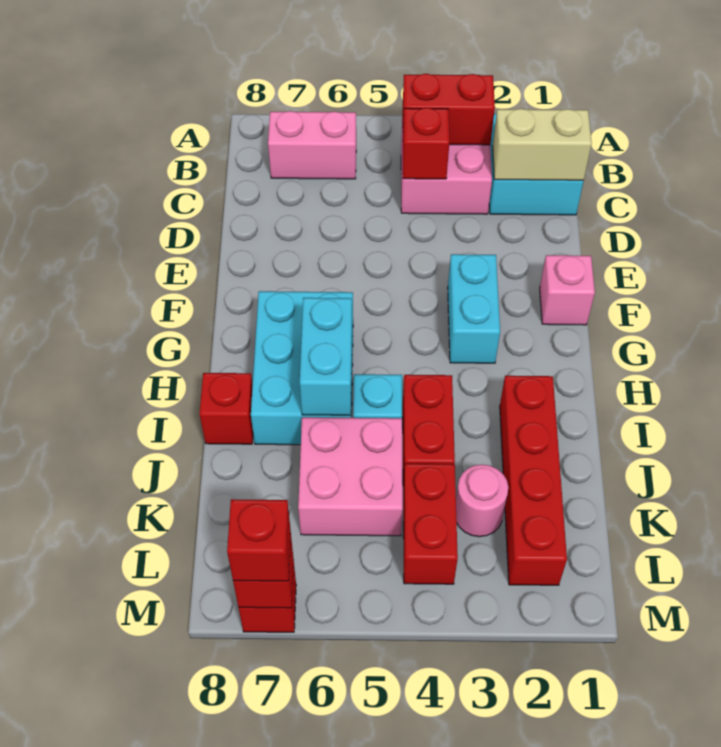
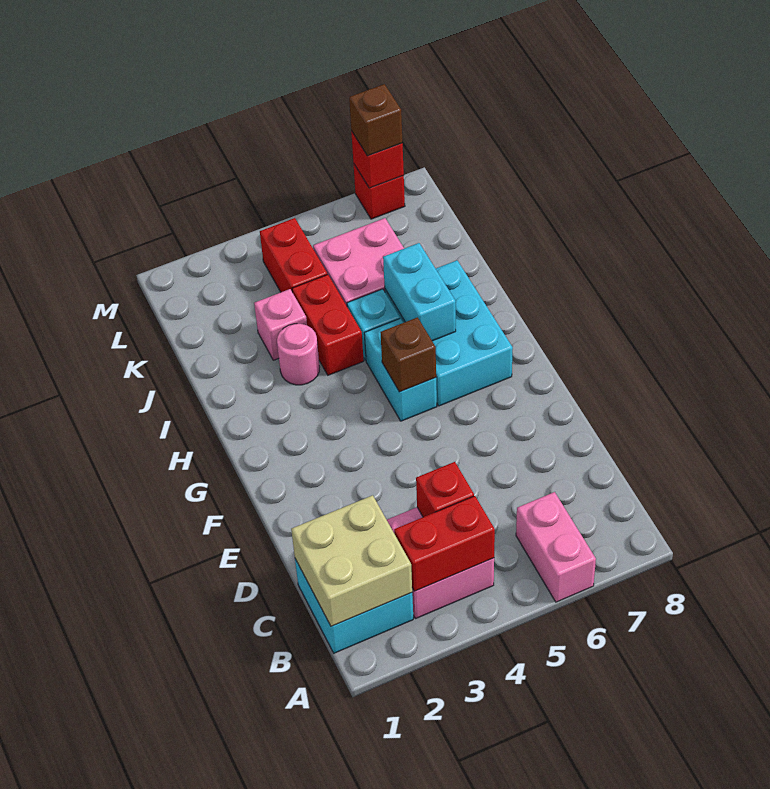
pink brick B6:B7 level 1 -> pink brick A6:B6 level 1
tan brick C1:C2 level 2 -> tan brick B1:C2 level 2
pink brick F1 level 1 -> pink brick J3 level 1
cyan brick F3:G3 level 1 -> cyan brick G5:H5 level 1
none -> brown brick G5 level 2
red brick I2:L2 level 1 -> none
red brick I8 level 1 -> none
pink round brick K3 level 1 -> pink round brick I3 level 1
red brick M7 level 3 -> brown brick M7 level 3

